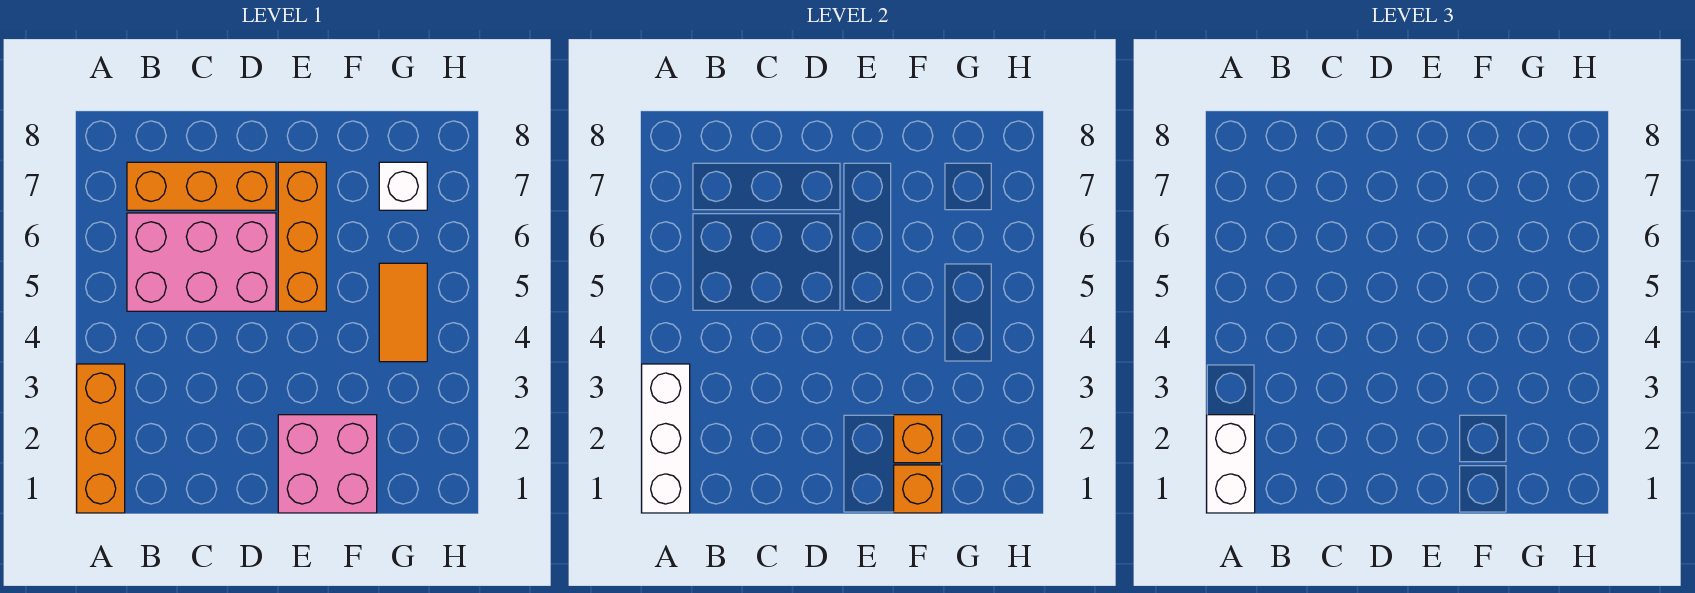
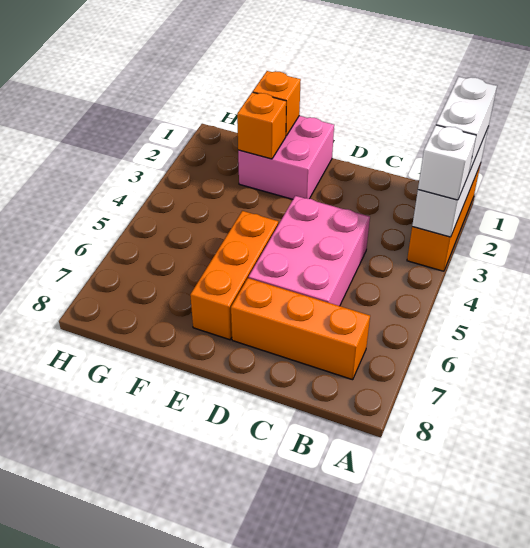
pink brick B5:D6 level 1 -> pink brick C4:D6 level 1
orange tile G4:G5 level 1 -> none
white brick G7 level 1 -> white brick A3 level 3

